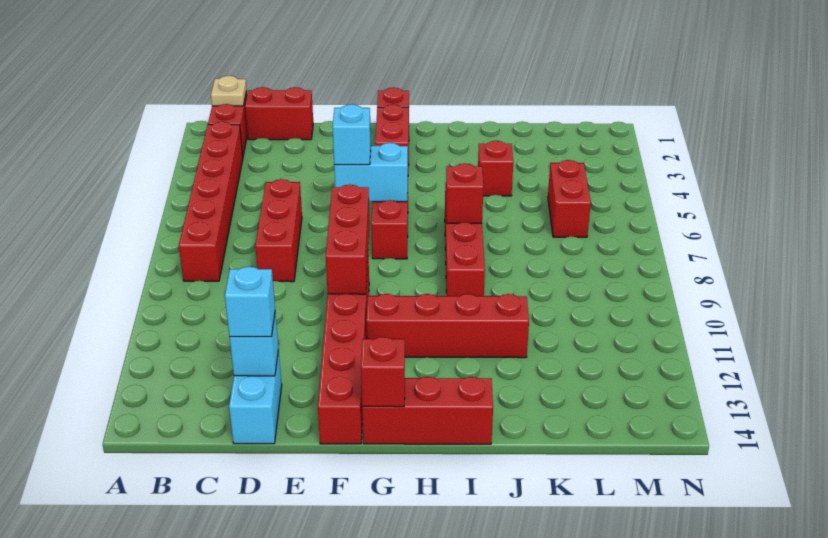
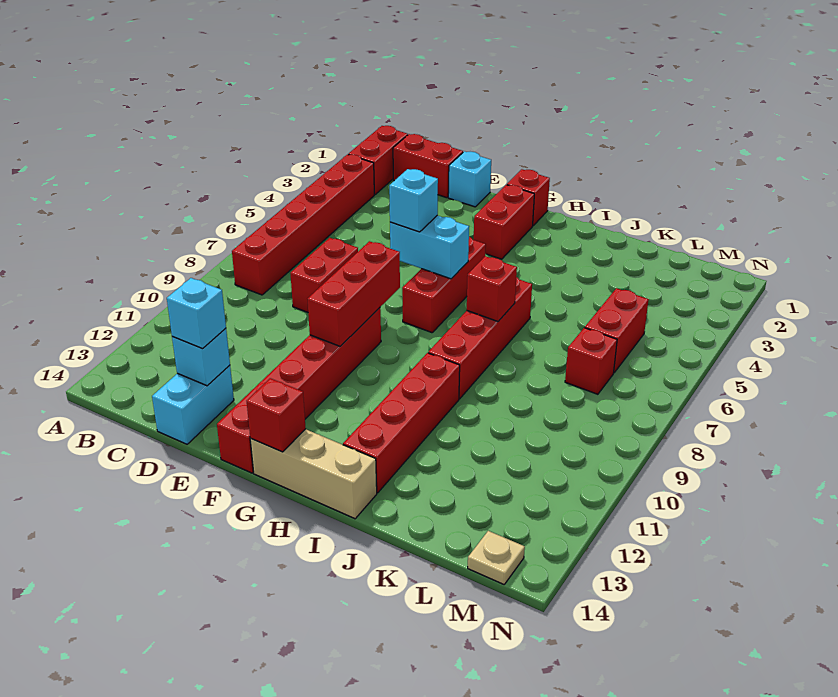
tan plate B1 level 2 -> tan plate M14 level 1
red brick D6:D8 level 1 -> red brick D7:D8 level 1
none -> cyan brick E1 level 1
red brick G11:J11 level 1 -> red brick I10:I13 level 1
red brick G14:I14 level 1 -> tan brick G14:I14 level 1
red brick J4 level 1 -> red brick L7 level 1

